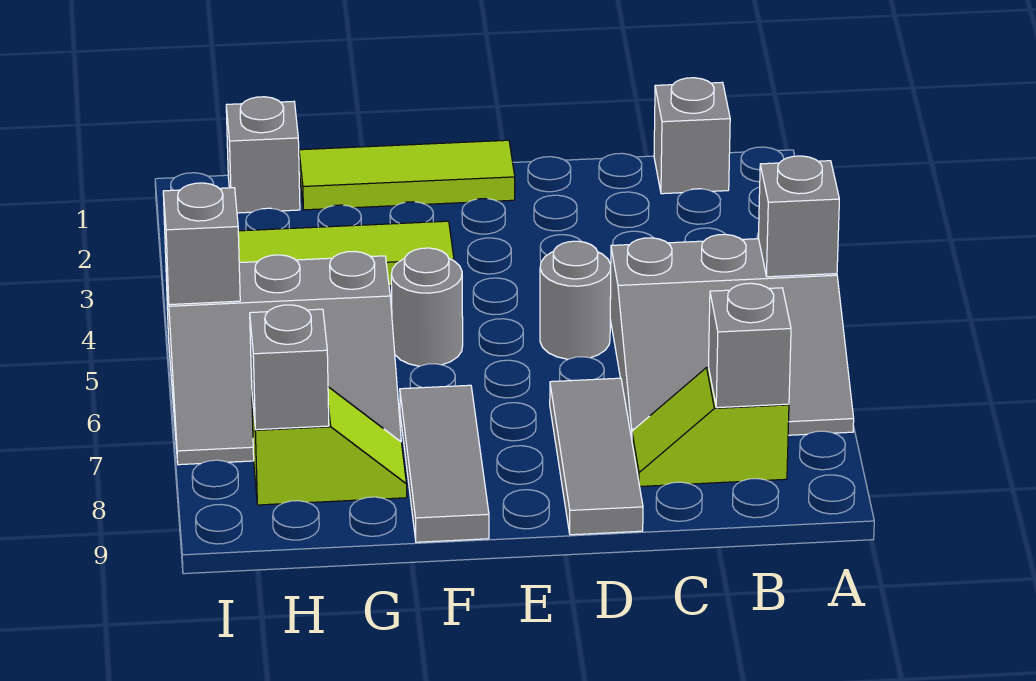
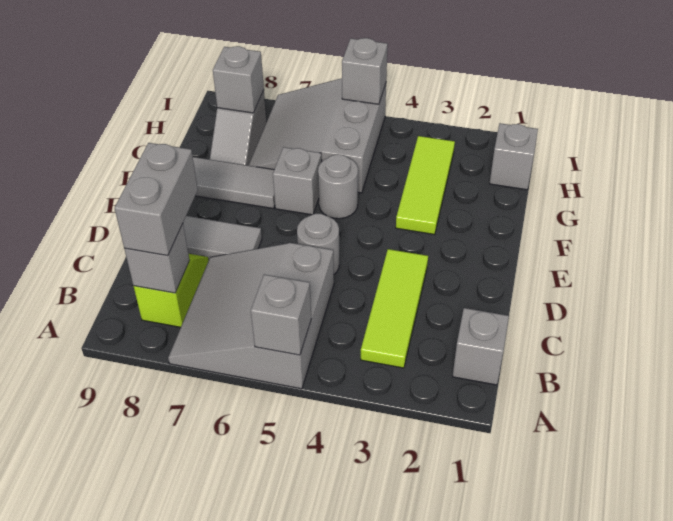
none -> grey brick B8:C8 level 3
lime tile E1:G1 level 1 -> lime tile B3:D3 level 1
none -> grey brick F6 level 1
lime slope G8:H8 level 1 top H -> grey slope G8:H8 level 1 top H

